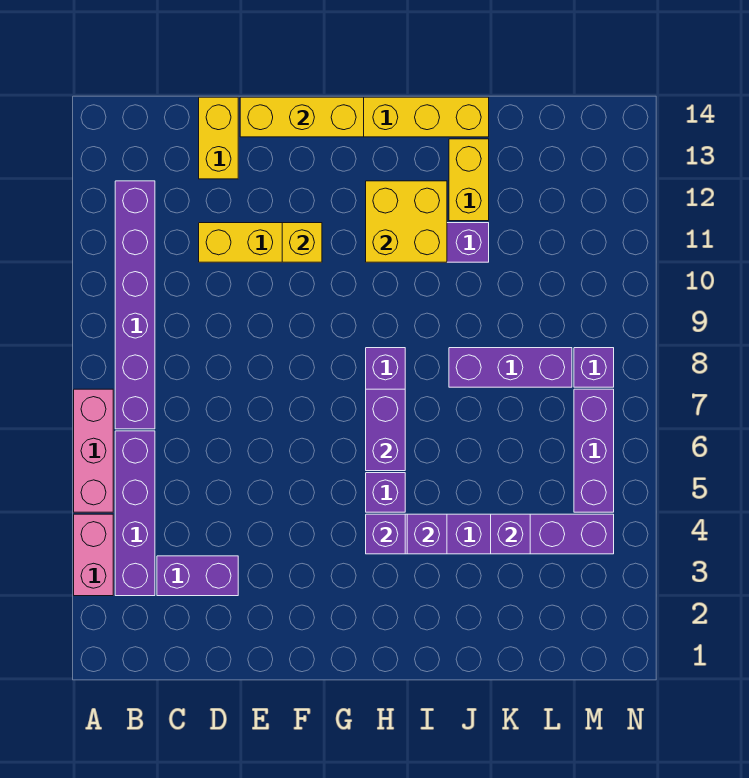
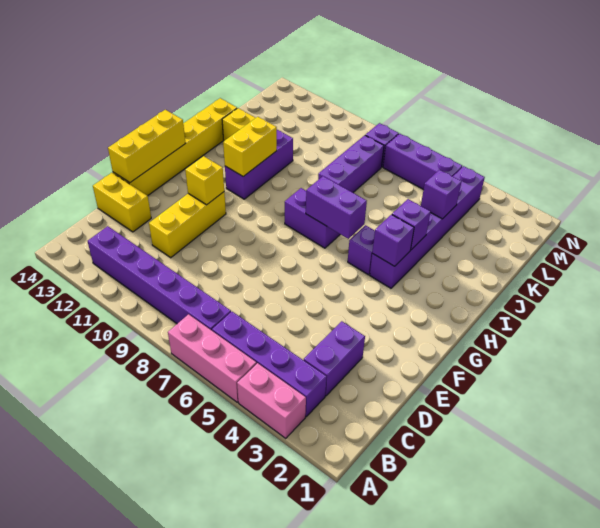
yellow brick H11:I12 level 2 -> yellow brick H11:I11 level 2

